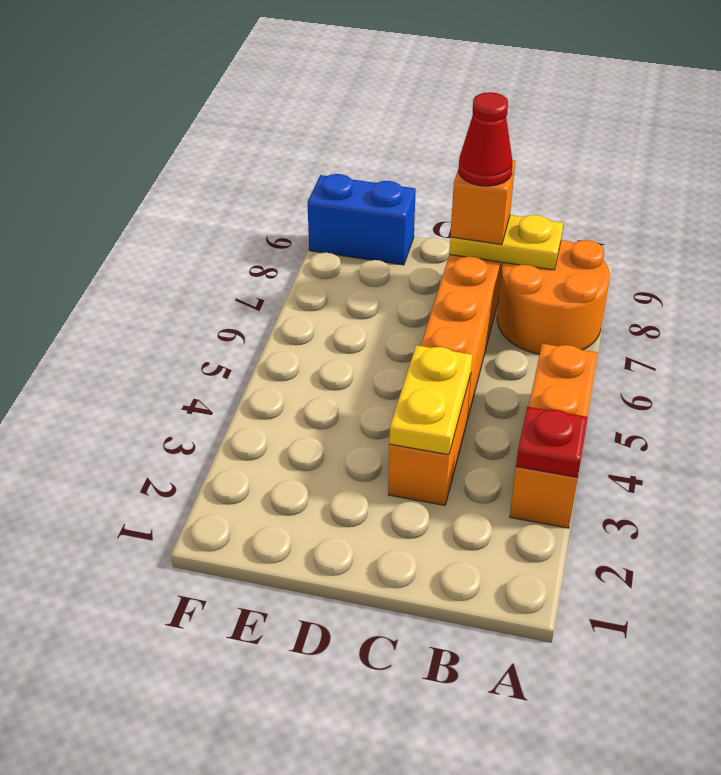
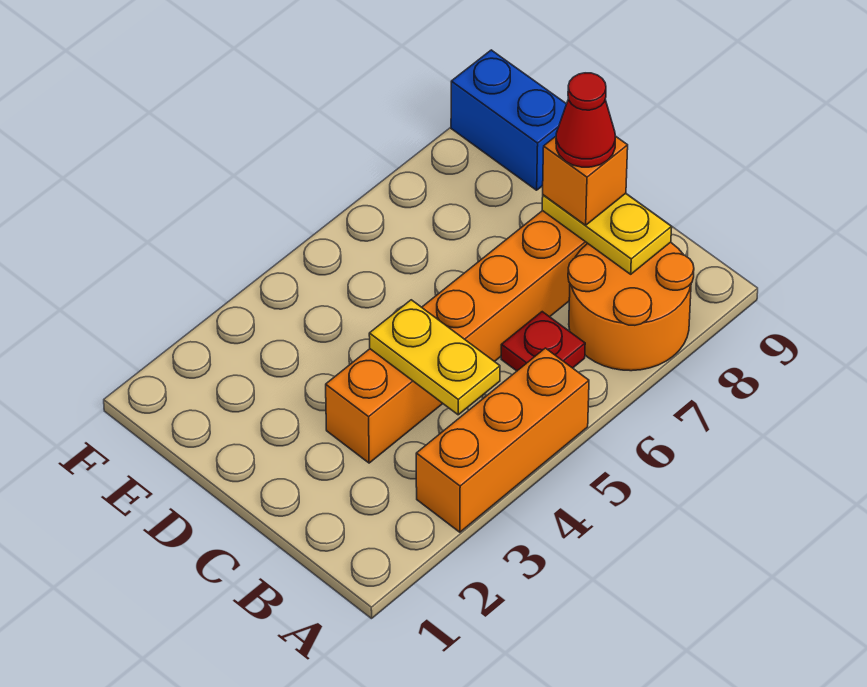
red plate A3 level 2 -> red plate B6 level 1
yellow plate C3:C4 level 2 -> yellow plate B4:C4 level 2

